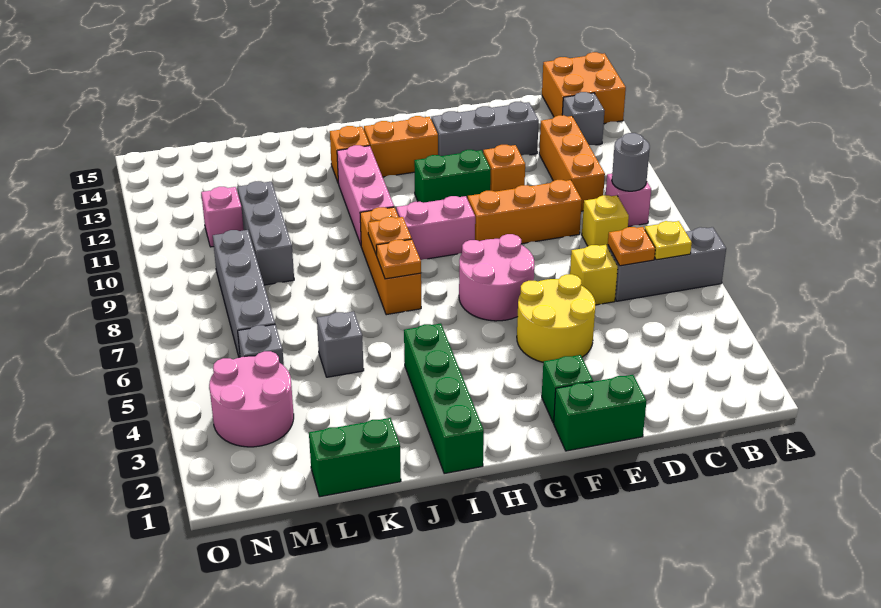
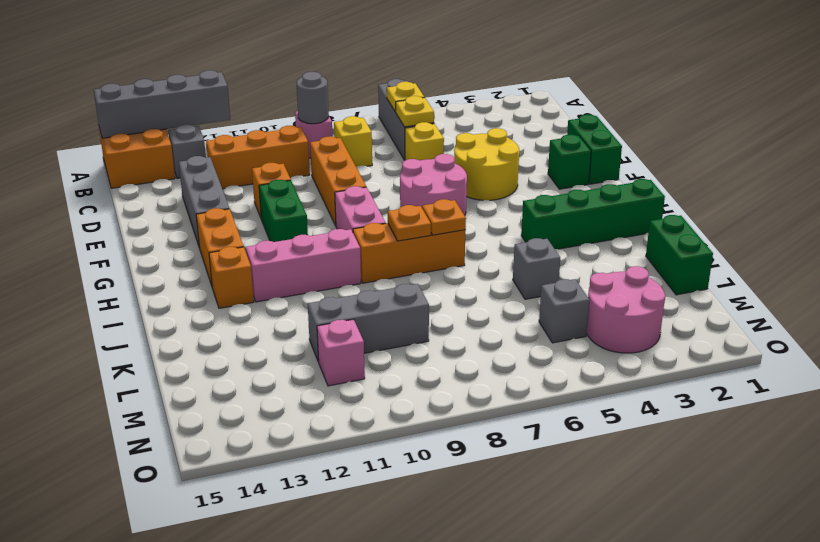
orange plate C6 level 2 -> yellow plate C6 level 2
grey brick M6:M9 level 1 -> grey brick A12:A15 level 2

